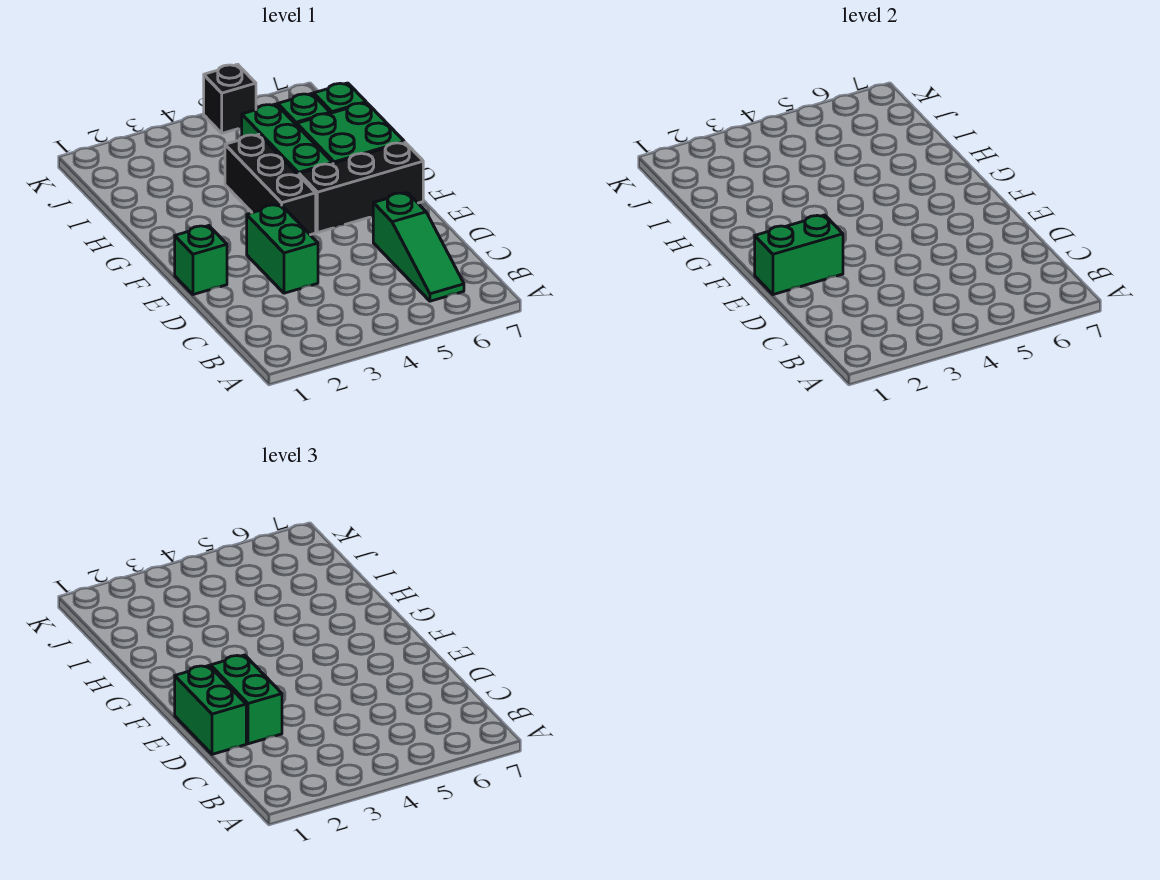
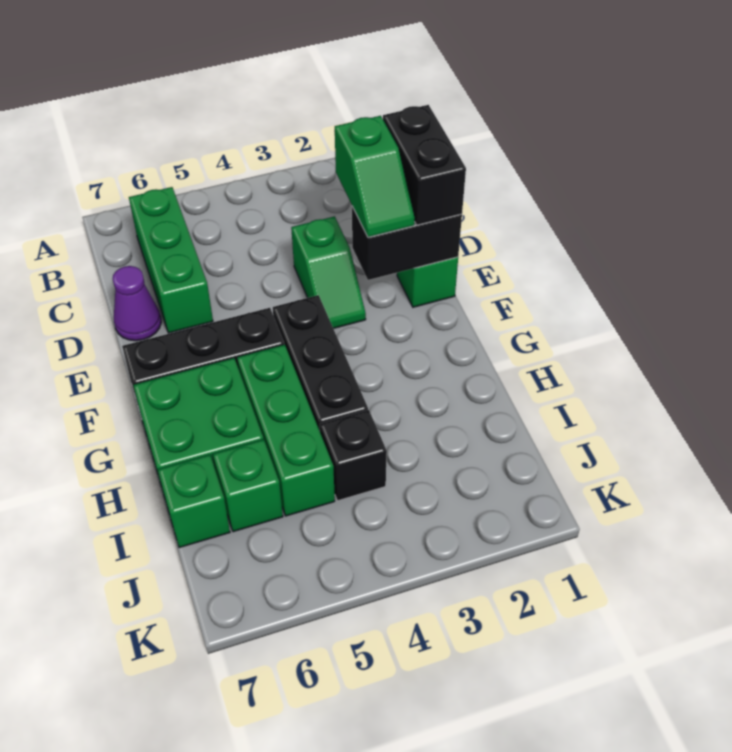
green slope B6:D6 level 1 top D -> green brick B6:D6 level 1
green brick D1:E1 level 3 -> black brick D1:E1 level 3
green brick D2:E2 level 3 -> green slope D2:E2 level 3 top D
green brick D3:E3 level 1 -> green slope D3:E3 level 1 top D
none -> purple cone D7 level 1
green brick E1:E2 level 2 -> black brick E1:E2 level 2
black brick K5 level 1 -> black brick I4 level 1

